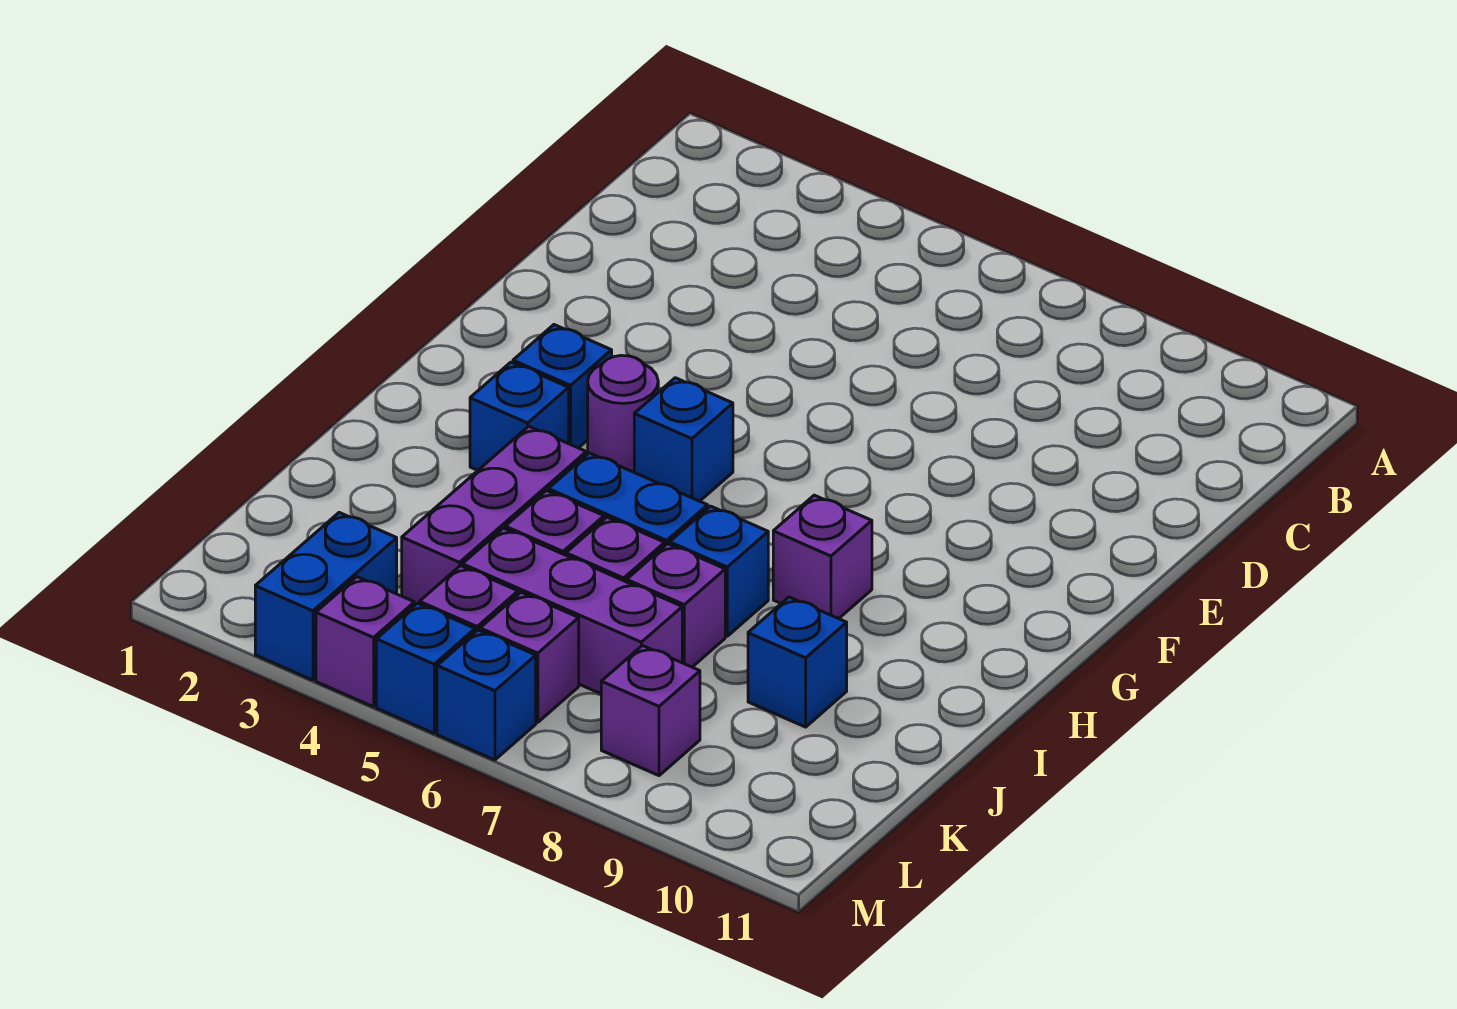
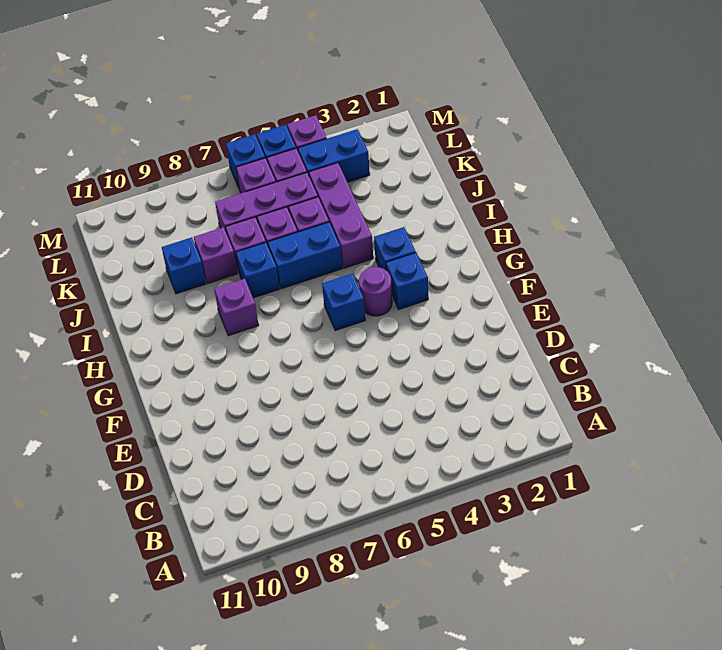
blue brick L3:M3 level 1 -> blue brick L3:L4 level 1
purple brick L8 level 1 -> purple brick J8 level 1

